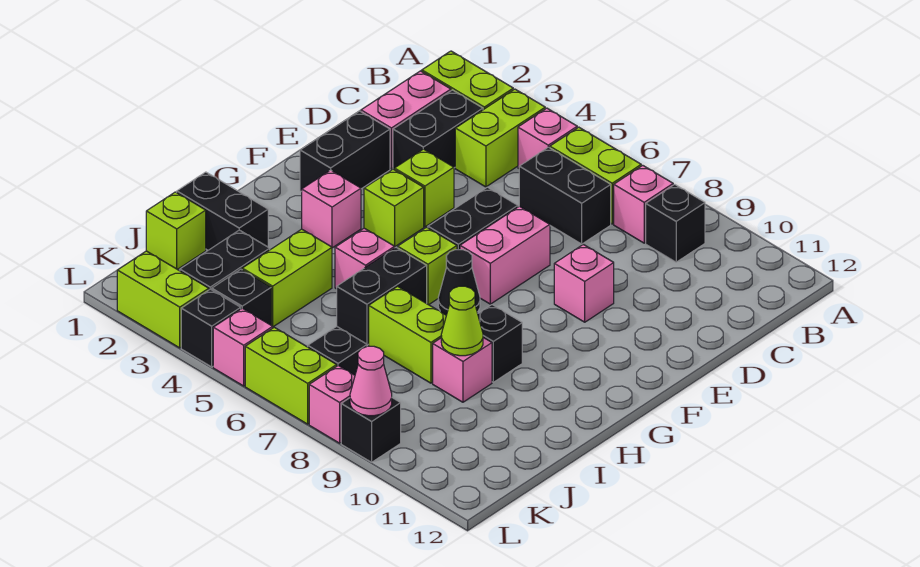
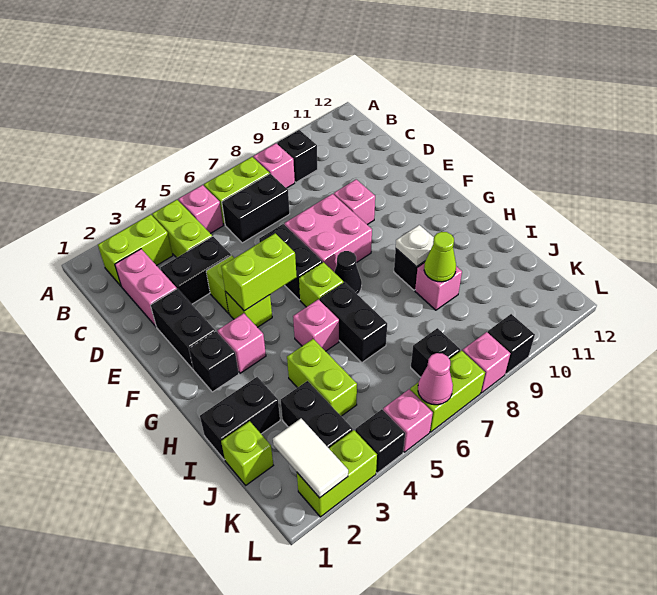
black brick C3:D3 level 1 -> black brick D3:D4 level 1
pink brick E7:F7 level 1 -> pink brick E7:F8 level 1
none -> white plate H9 level 2
lime brick I7:I8 level 1 -> lime brick F4:F5 level 2
none -> white tile K2:L2 level 2
black brick K4 level 1 -> black brick G2 level 1
pink cone L9 level 2 -> pink cone L6 level 2

